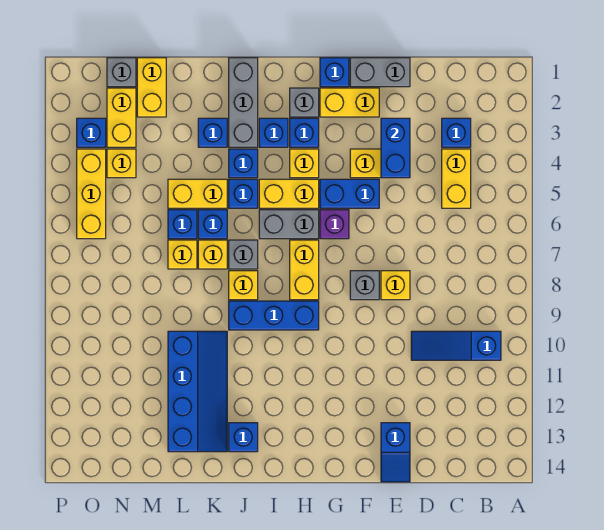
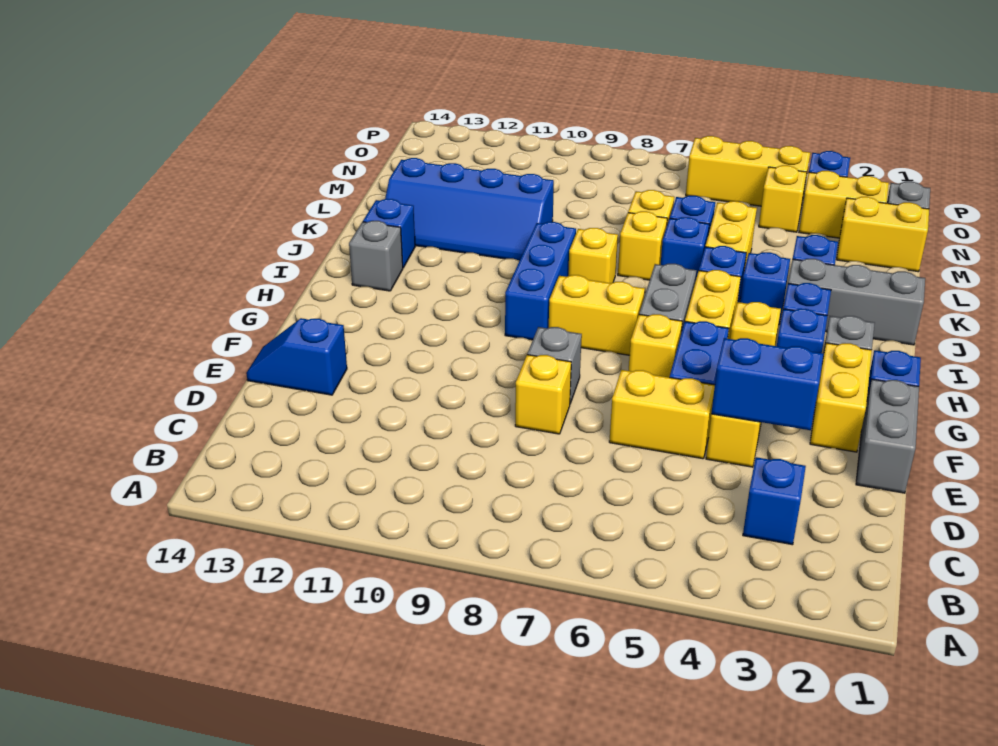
blue slope B10:D10 level 1 top B -> none
yellow brick C4:C5 level 1 -> yellow brick E5:E6 level 1
purple brick G6 level 1 -> yellow brick G6 level 1
grey brick J7 level 1 -> grey brick I13 level 1

